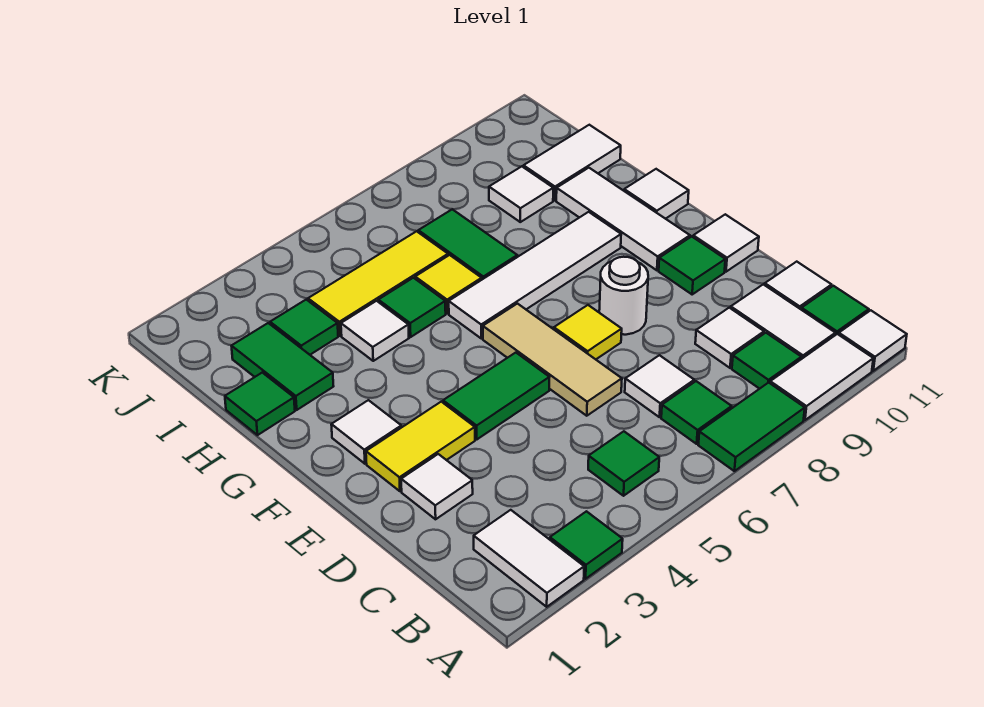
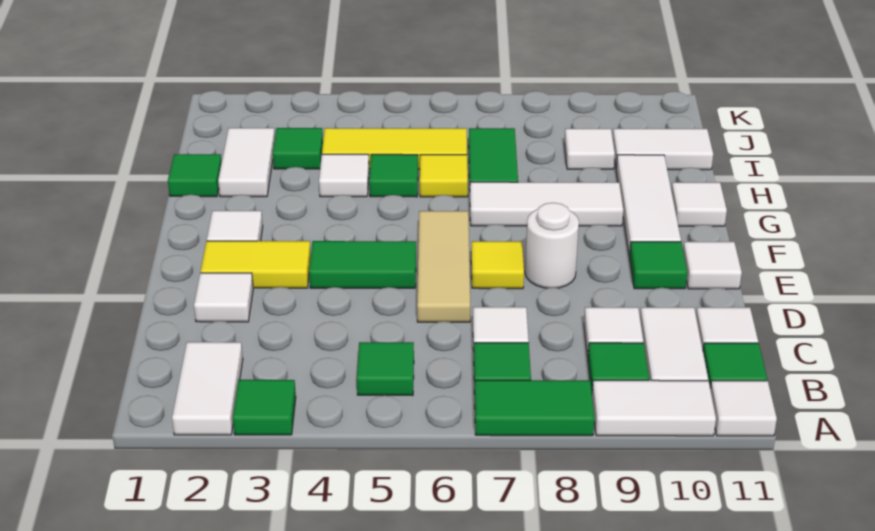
white tile G6:G9 level 1 -> white tile G7:G9 level 1
green tile H2:I2 level 1 -> white tile H2:I2 level 1

